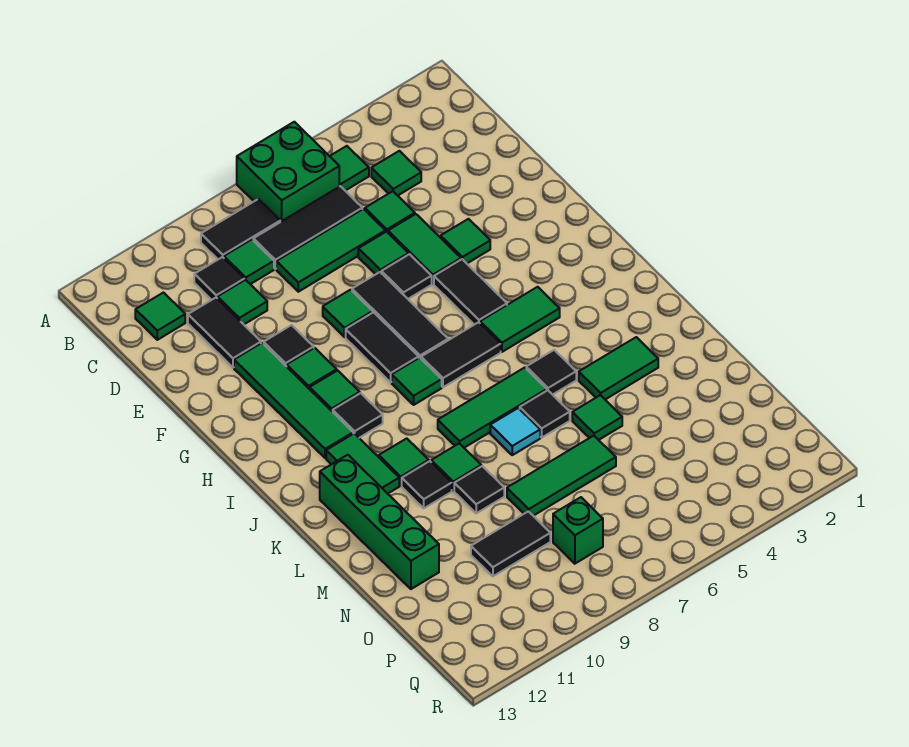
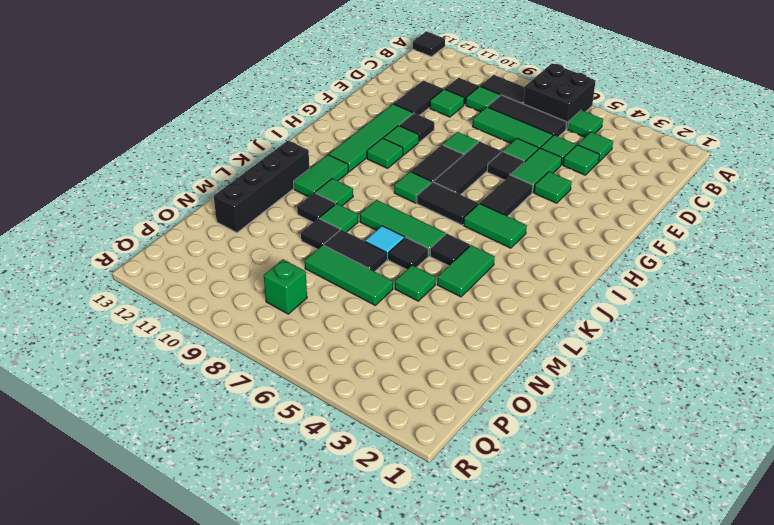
green brick A6:B7 level 1 -> black brick A6:B7 level 1
green tile C12 level 1 -> green tile D4 level 1
black tile I10 level 1 -> black tile A13 level 1
green brick K12:N12 level 1 -> black brick K12:N12 level 1
green tile L3:L4 level 1 -> green tile K4:L4 level 1
black tile O9:O10 level 1 -> black tile M7:M8 level 1

